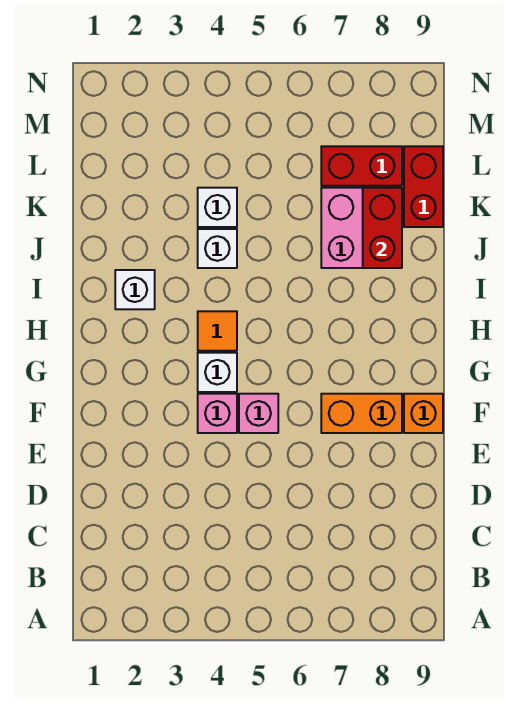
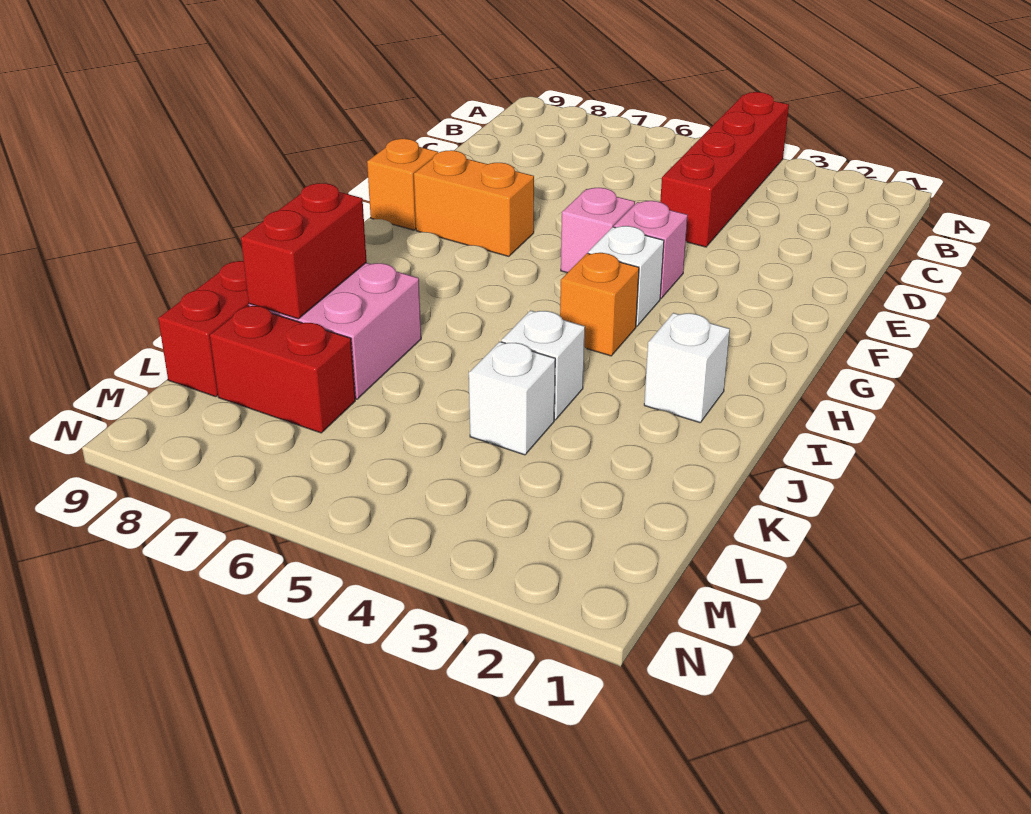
none -> red brick A4:D4 level 1
orange tile H4 level 1 -> orange brick H4 level 1

